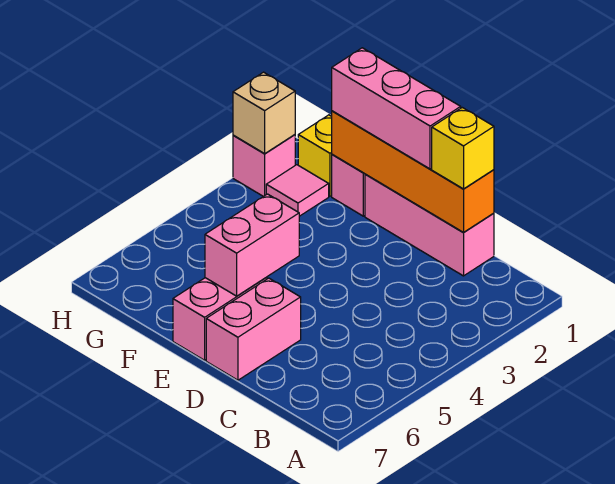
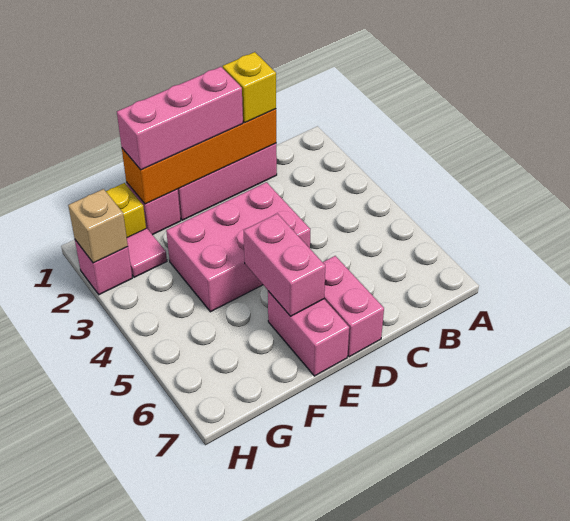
none -> pink brick D3:F4 level 1

